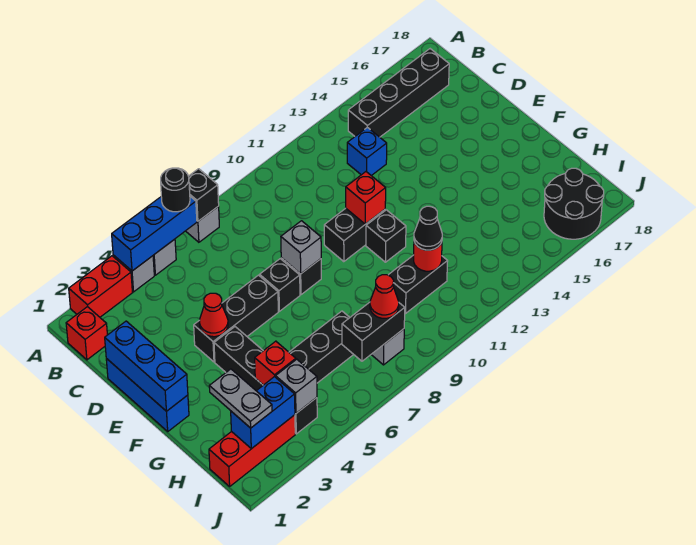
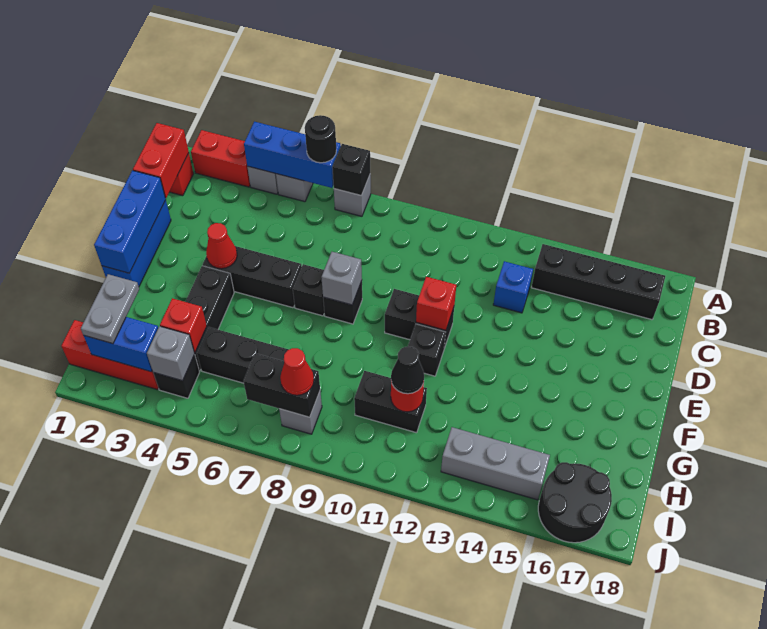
none -> red brick B1:C1 level 2
none -> grey brick I13:I15 level 1

